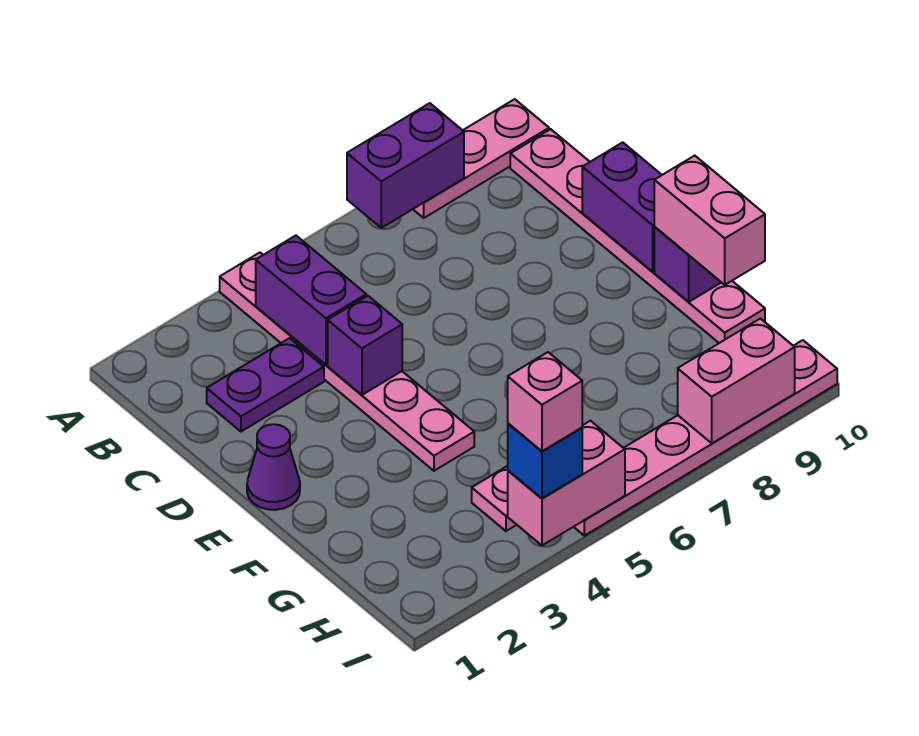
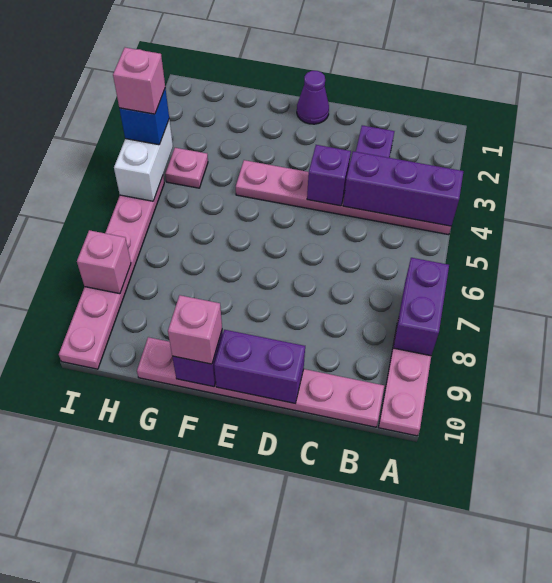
purple brick B4:C4 level 2 -> purple brick A4:C4 level 2
pink brick F10:G10 level 3 -> pink brick F10 level 3
pink brick I4:I5 level 2 -> white brick I4:I5 level 2
pink brick I8:I9 level 2 -> pink brick I8 level 2

